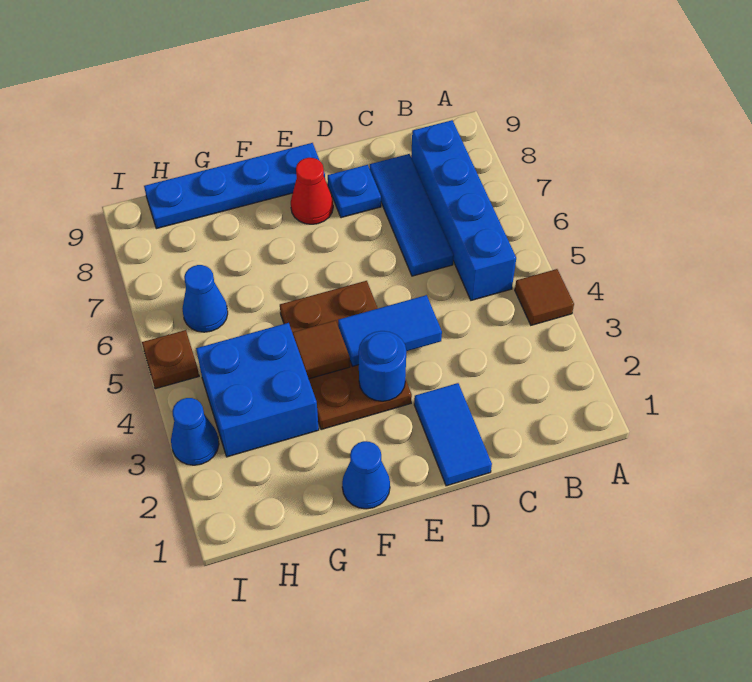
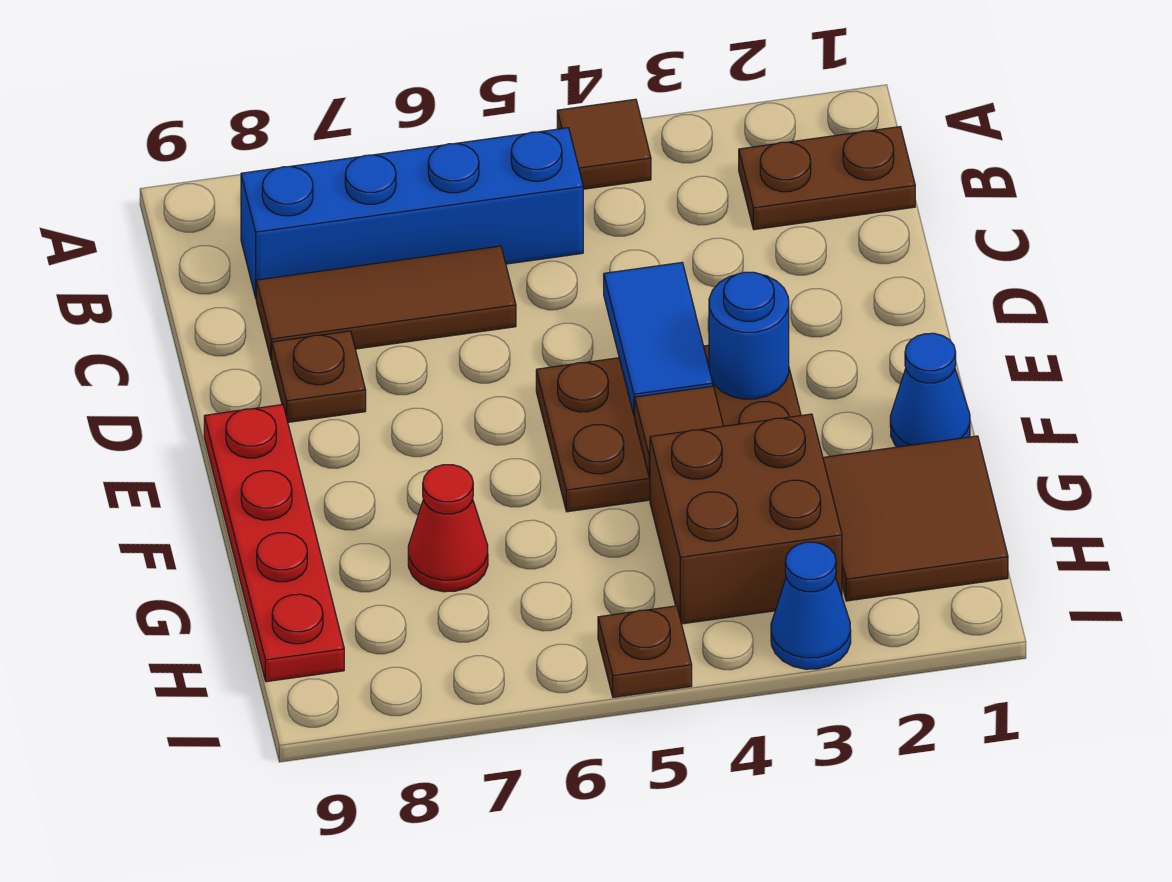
none -> brown plate B1:B2 level 1
blue tile C6:C8 level 1 -> brown tile C6:C8 level 1
blue tile D1:D2 level 1 -> none
blue plate D8 level 1 -> brown plate D8 level 1
red cone E8 level 1 -> red cone G7 level 1
blue plate E9:H9 level 1 -> red plate E9:H9 level 1
none -> brown tile G1:H2 level 1
blue brick G3:H4 level 1 -> brown brick G3:H4 level 1
blue cone H6 level 1 -> none

